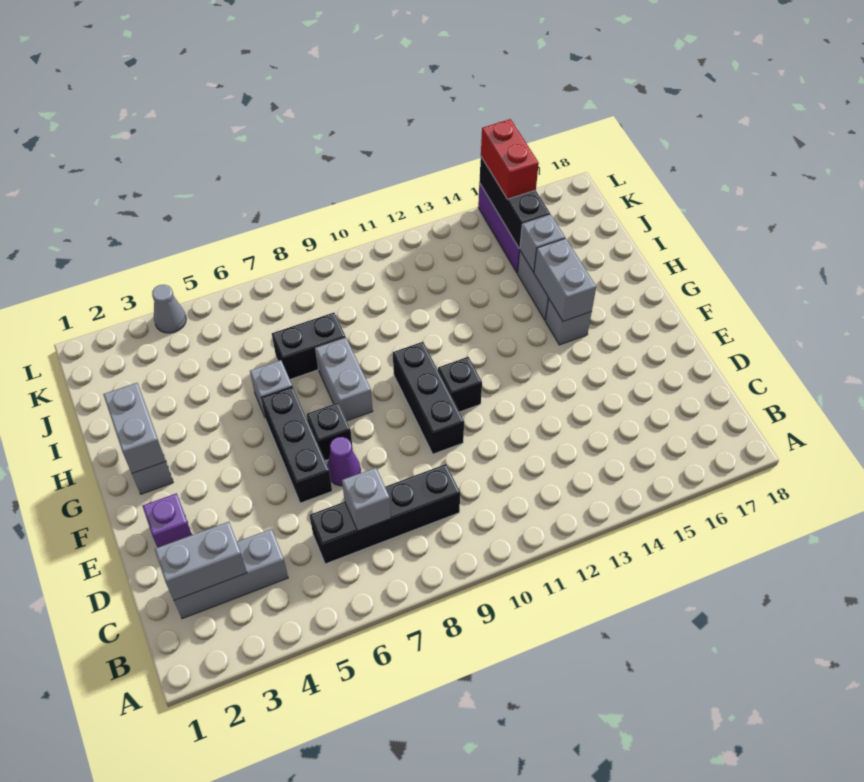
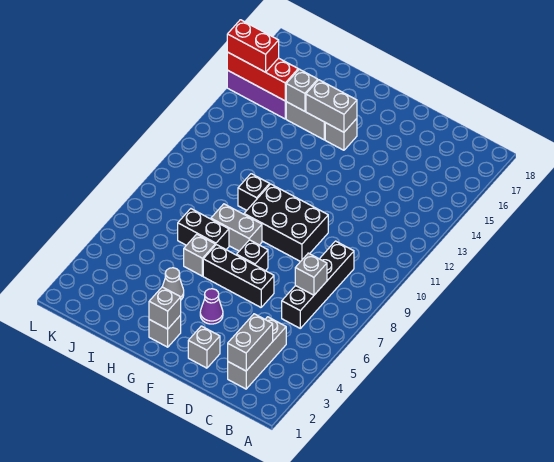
purple brick E2 level 1 -> grey brick E2 level 1
purple cone E7 level 1 -> purple cone F4 level 1
black brick E10:G10 level 1 -> black brick E9:G10 level 1
black brick F11 level 1 -> black brick H10 level 1
grey brick G2:H2 level 2 -> grey brick G2 level 2
black brick I7:I8 level 1 -> black brick H7:I7 level 1
black brick J15:L15 level 2 -> red brick J15:L15 level 2
grey cone L4 level 1 -> grey cone H4 level 1

